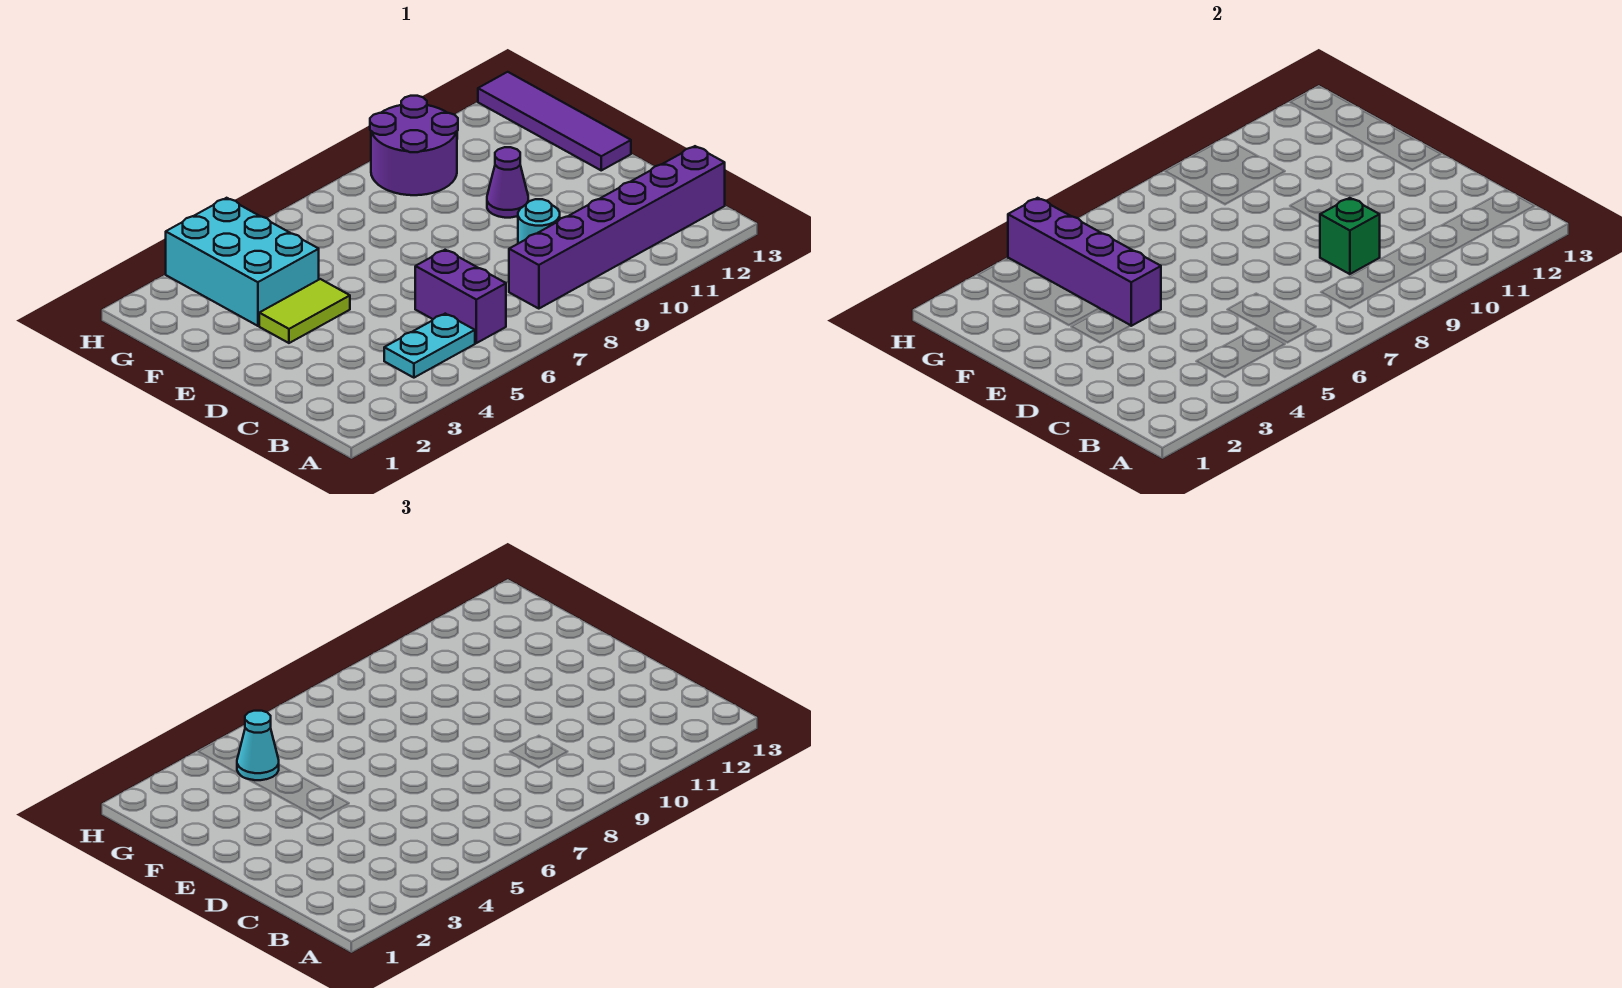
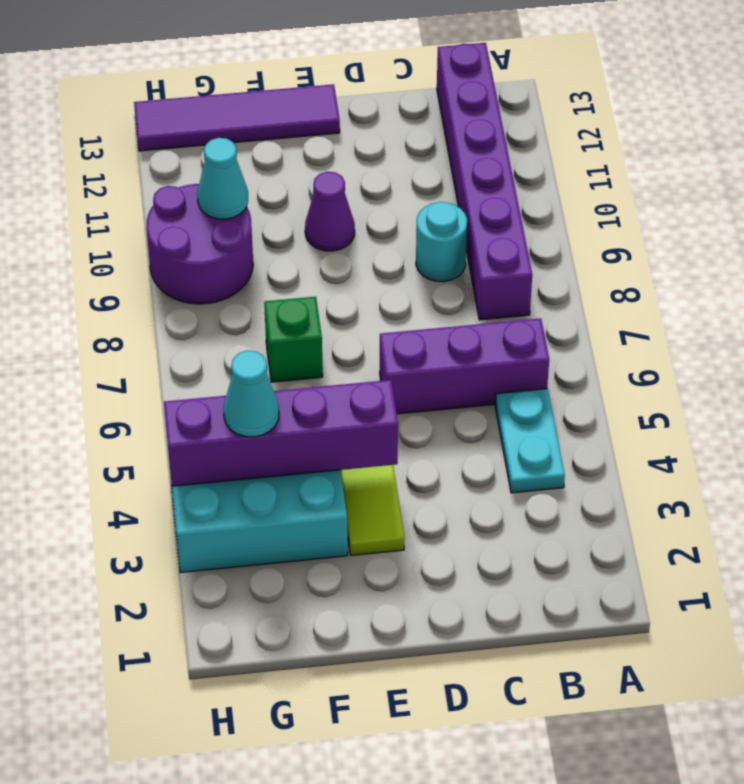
purple brick B6:C6 level 1 -> purple brick B6:D6 level 1
green brick C9 level 2 -> green brick F7 level 1
none -> cyan cone G10 level 2

